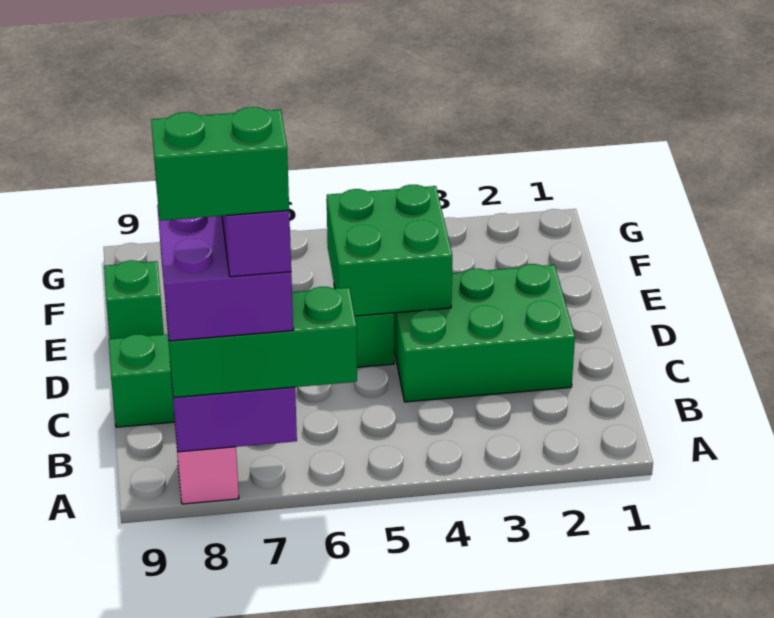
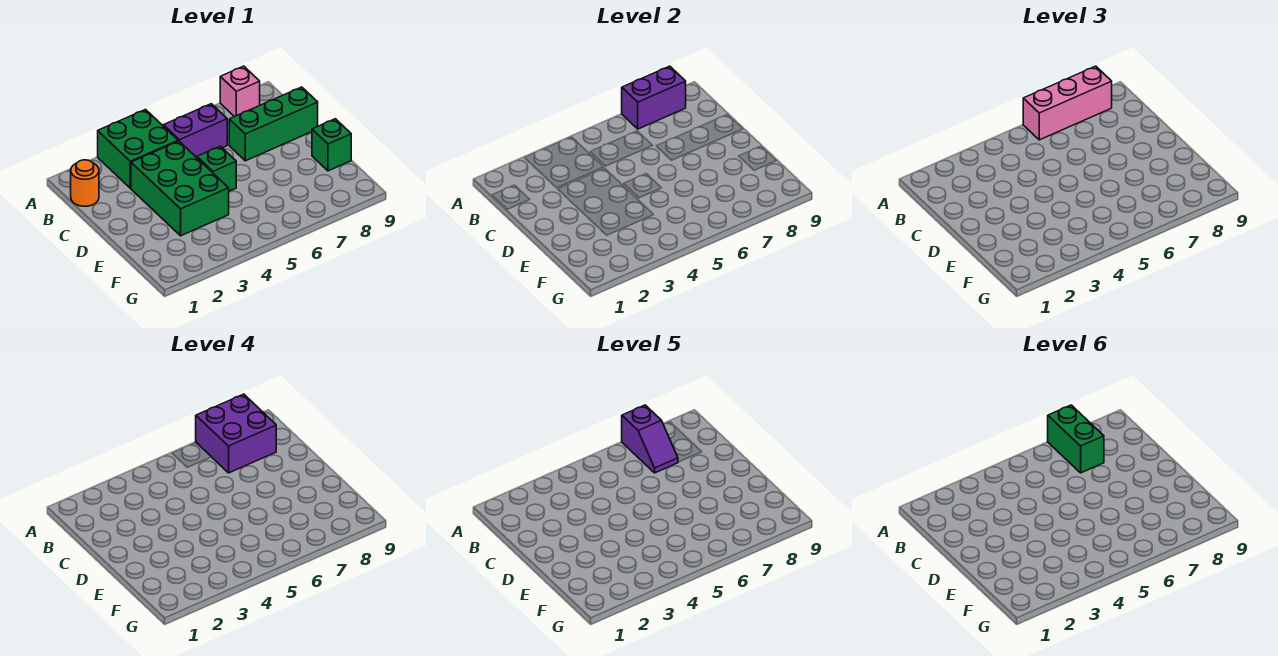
green brick A6:A8 level 3 -> pink brick A6:A8 level 3
green brick A7:A8 level 6 -> green brick A7:B7 level 6
none -> orange round brick B1 level 1
none -> purple brick B5:B6 level 1
green brick C2:D4 level 1 -> green brick C3:E4 level 1
green brick D4:E5 level 2 -> green brick A3:B4 level 1

